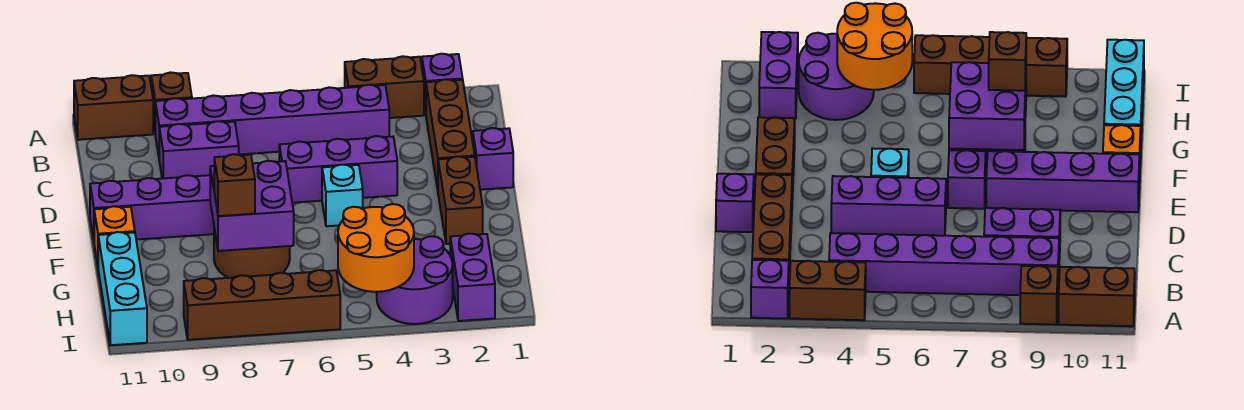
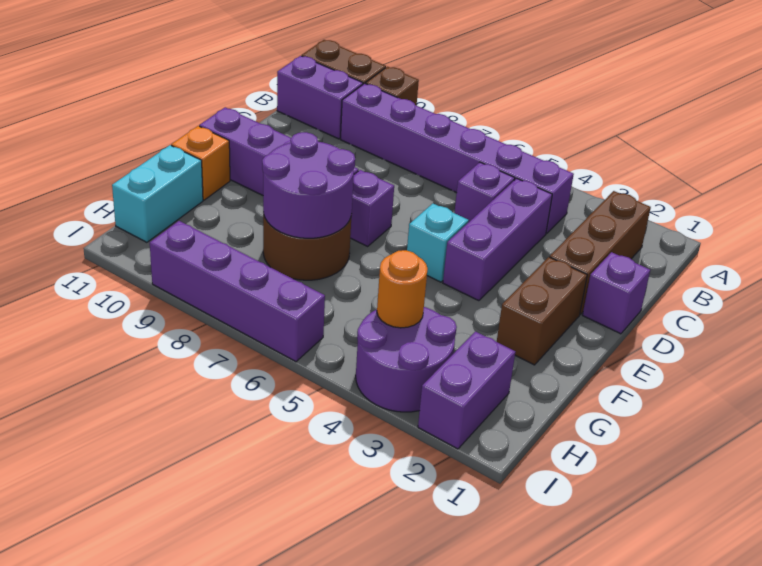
purple brick A2 level 1 -> purple brick C5 level 1
brown brick A3:A4 level 1 -> none
purple brick C8:C9 level 1 -> purple brick B10:B11 level 1
purple brick D4:D6 level 1 -> purple brick C4:E4 level 1
purple brick F7:G8 level 2 -> purple round brick F7:G8 level 2
brown brick G8 level 3 -> none
cyan brick G11:I11 level 1 -> cyan brick G11:H11 level 1
orange round brick H4:I5 level 2 -> orange round brick H4 level 2
brown brick I6:I9 level 1 -> purple brick I6:I9 level 1

